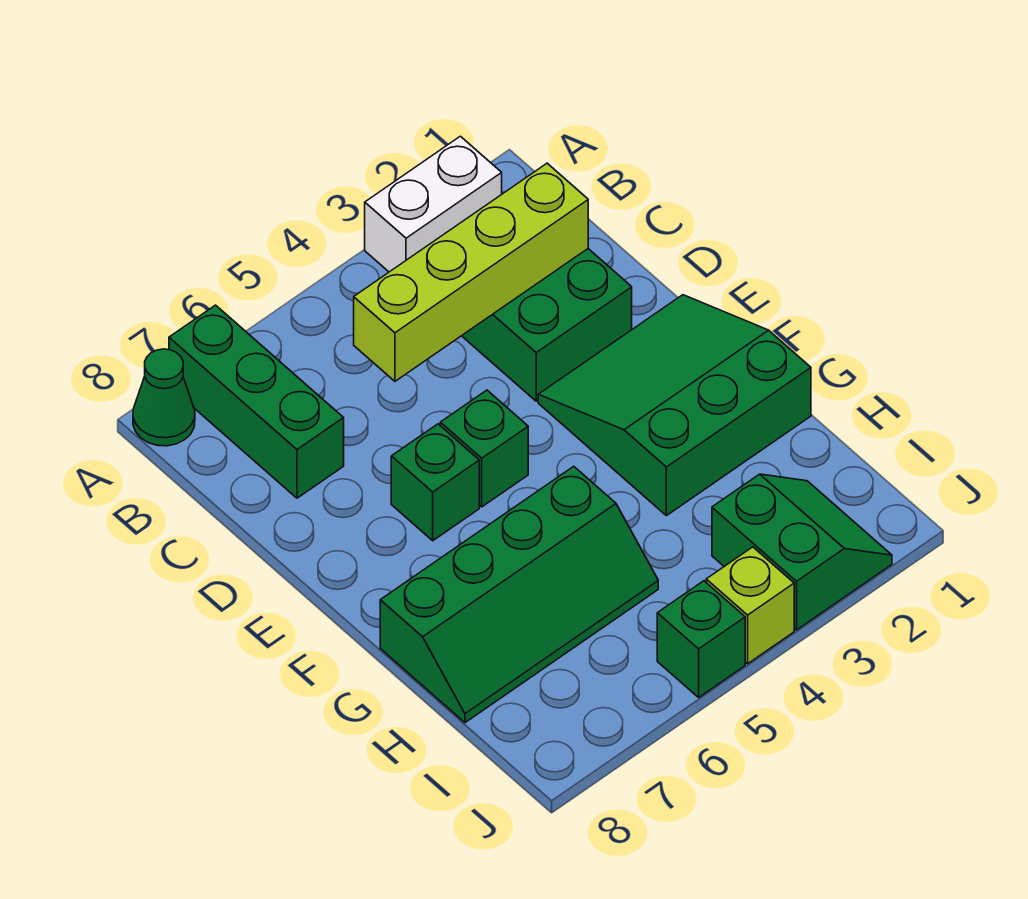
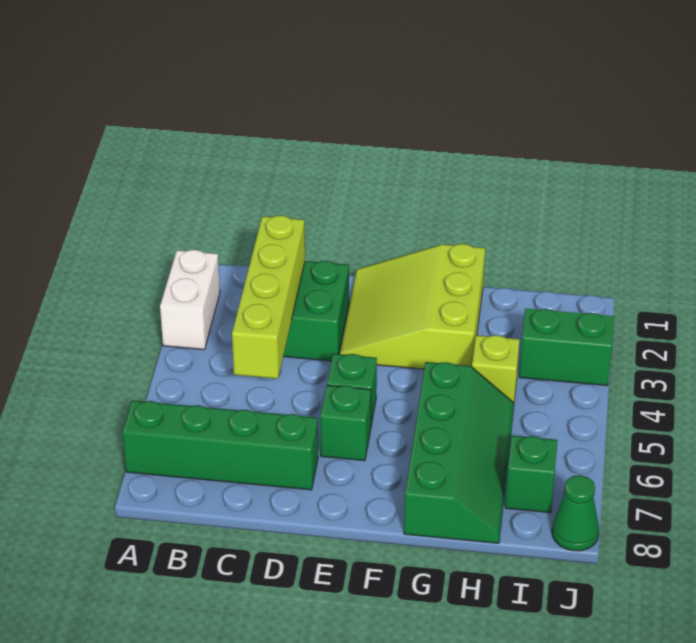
green brick A7:C7 level 1 -> green brick A7:D7 level 1
green cone A8 level 1 -> green cone J8 level 1
green slope E1:G3 level 1 top G -> lime slope E1:G3 level 1 top G
lime brick J4 level 1 -> lime brick H4 level 1
green brick J5 level 1 -> green brick I7 level 1

